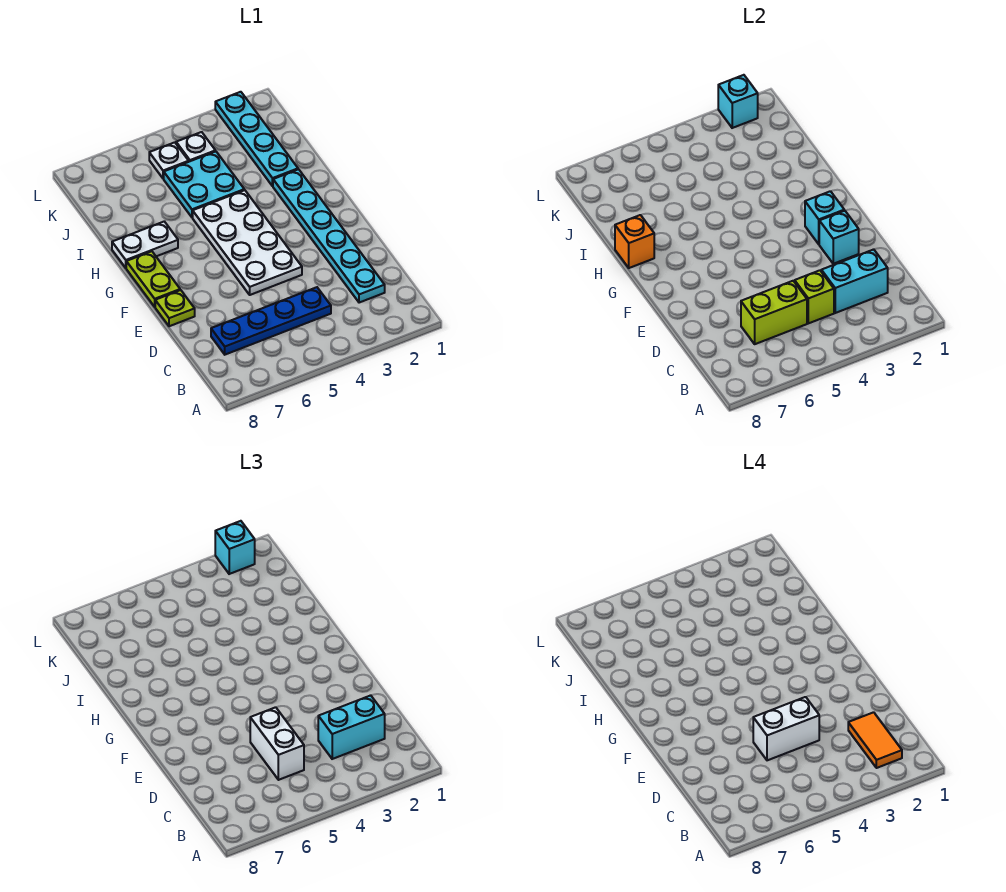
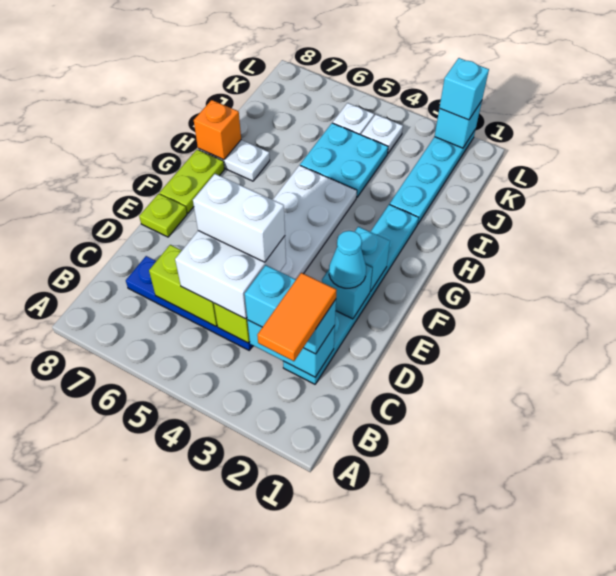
white brick C5:D5 level 3 -> white brick C4:D5 level 3
none -> cyan cone E2 level 3

